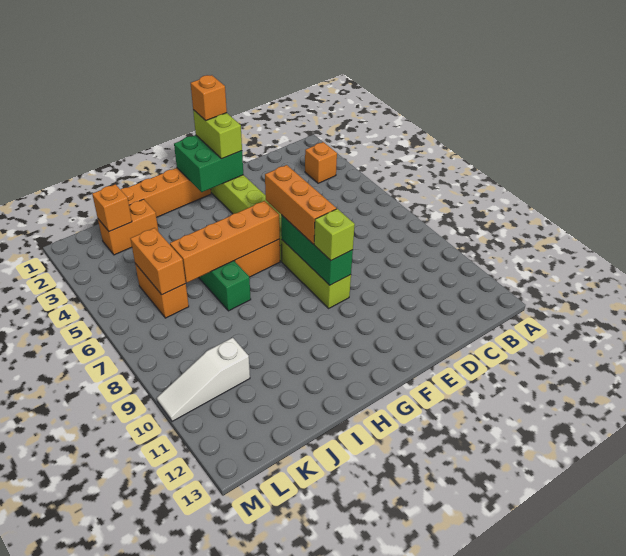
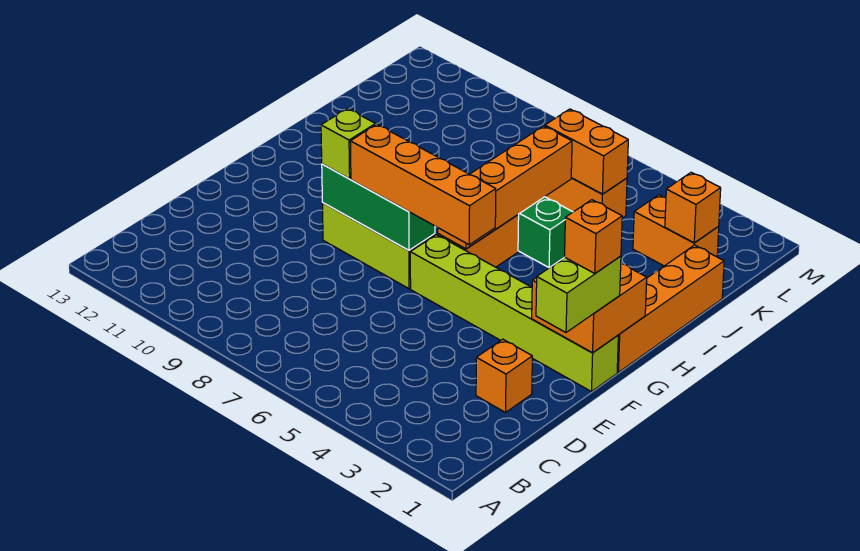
orange brick B3 level 1 -> orange brick D2 level 1
green brick F1:G2 level 2 -> orange brick F1:G2 level 2
lime brick F1:F2 level 3 -> lime brick E1:F1 level 3
orange brick F6:F8 level 3 -> orange brick F5:F8 level 3
orange brick J2:K2 level 1 -> orange brick K2:K3 level 1
white slope K10:M10 level 1 top K -> none

